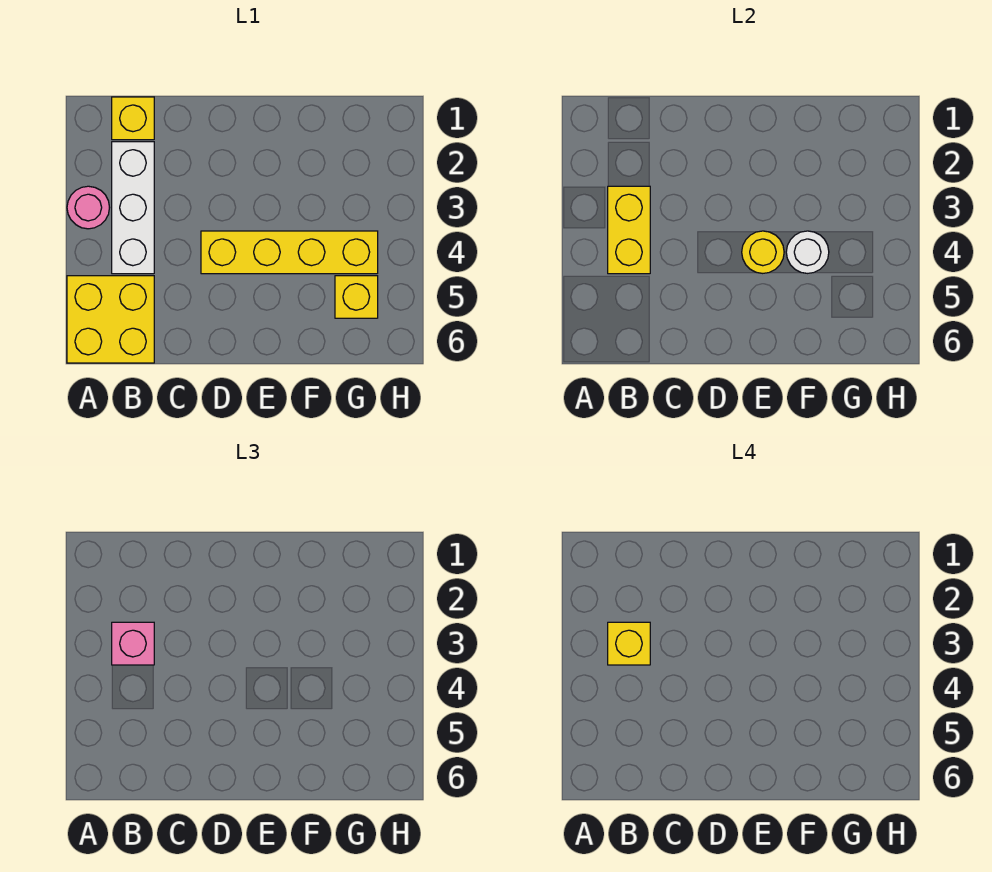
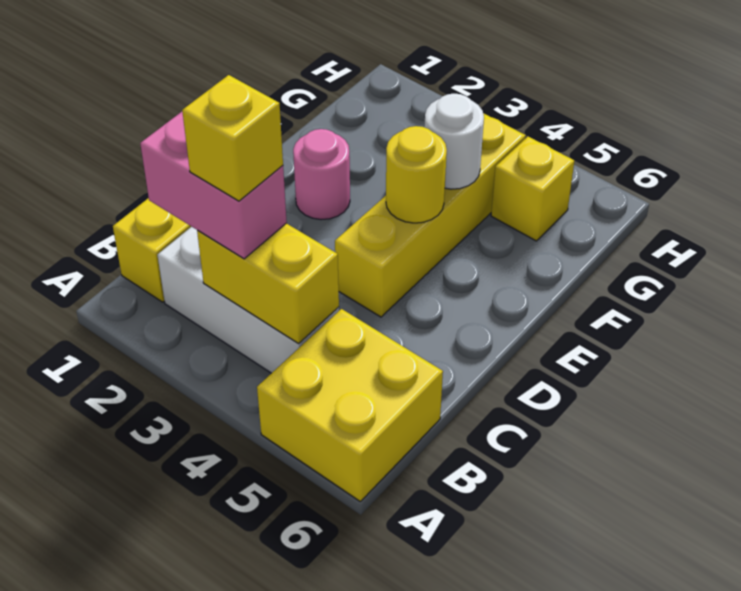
pink round brick A3 level 1 -> pink round brick E2 level 1
pink brick B3 level 3 -> pink brick B2:B3 level 3

